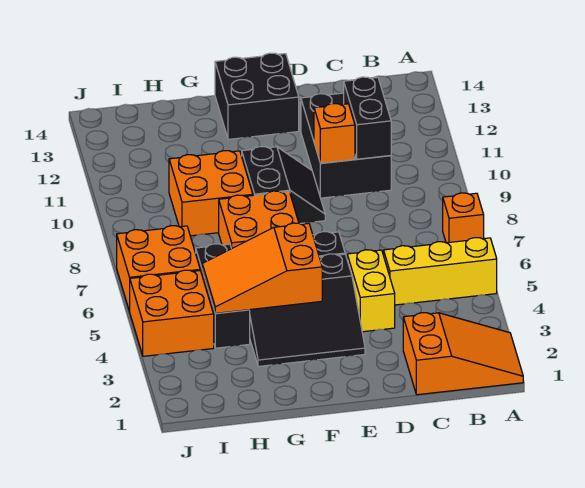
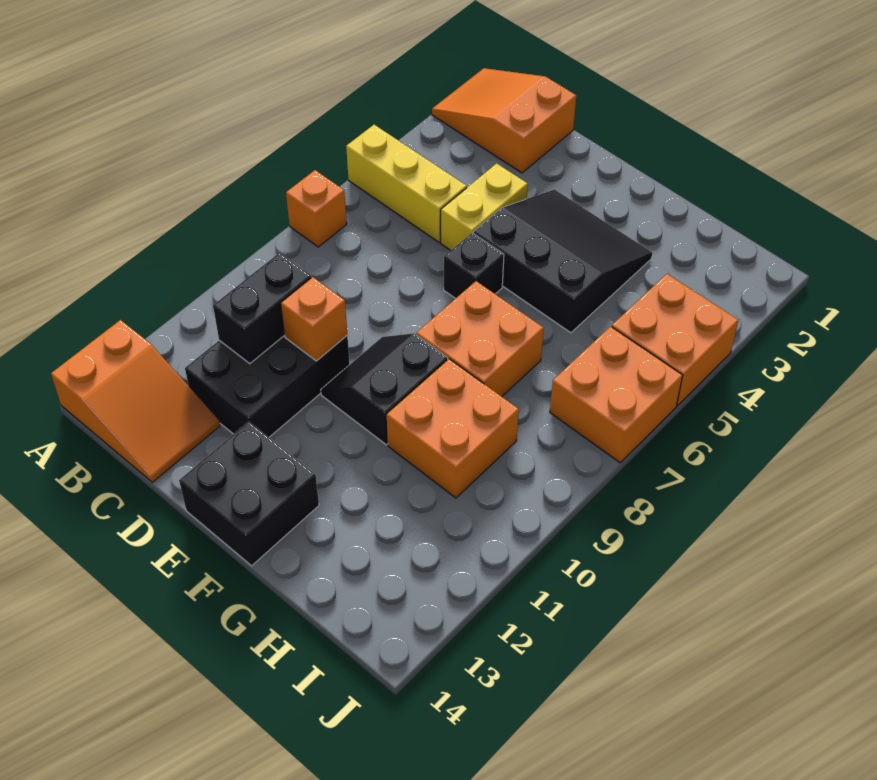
orange slope F4:H5 level 2 top F -> orange slope A13:C14 level 1 top A
black brick H4:H6 level 1 -> none

